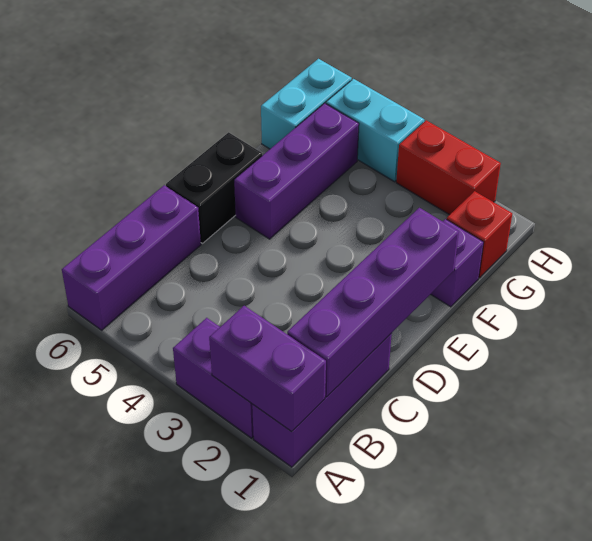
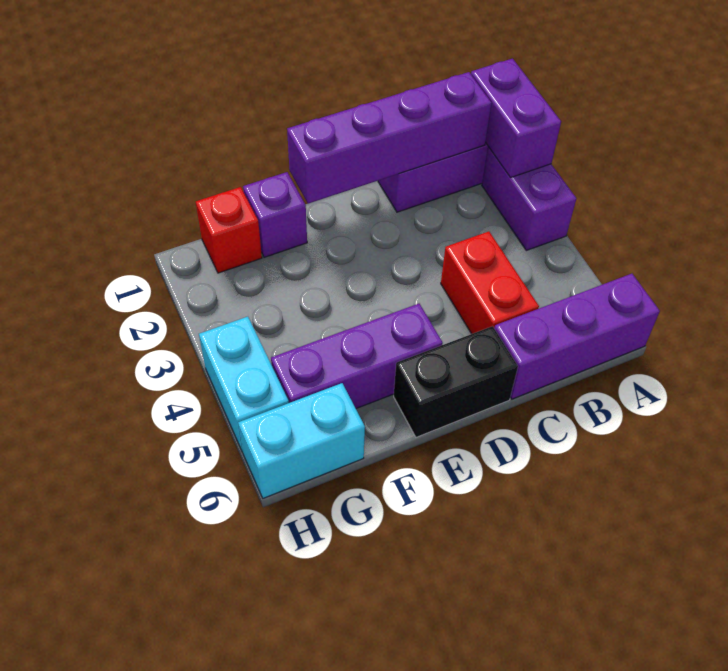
red brick H2:H3 level 1 -> red brick C4:C5 level 1

